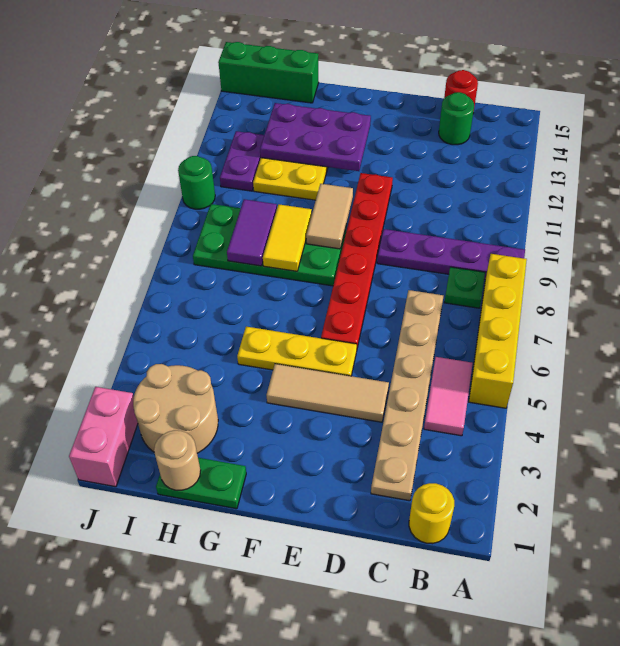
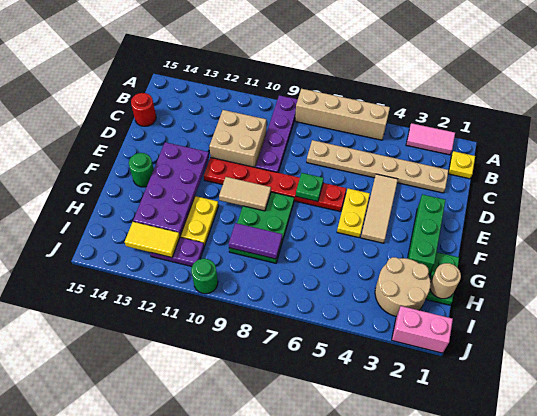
yellow brick A5:A8 level 1 -> tan brick A5:A8 level 1
yellow round brick B1 level 1 -> yellow plate B1 level 1
pink tile B4:B5 level 1 -> pink tile A2:A3 level 1
green plate B8 level 1 -> green plate E7 level 2
none -> tan brick C10:D11 level 1
green round brick C14 level 1 -> green round brick F14 level 1
yellow plate E5:G5 level 1 -> yellow plate E5:F5 level 1
green plate F8:I9 level 1 -> green plate F8:H9 level 1
purple plate F12:H13 level 2 -> purple plate E12:H13 level 2
yellow tile G8:G9 level 2 -> yellow tile I12:I13 level 2
green brick H15:J15 level 1 -> green brick E2:G2 level 1

